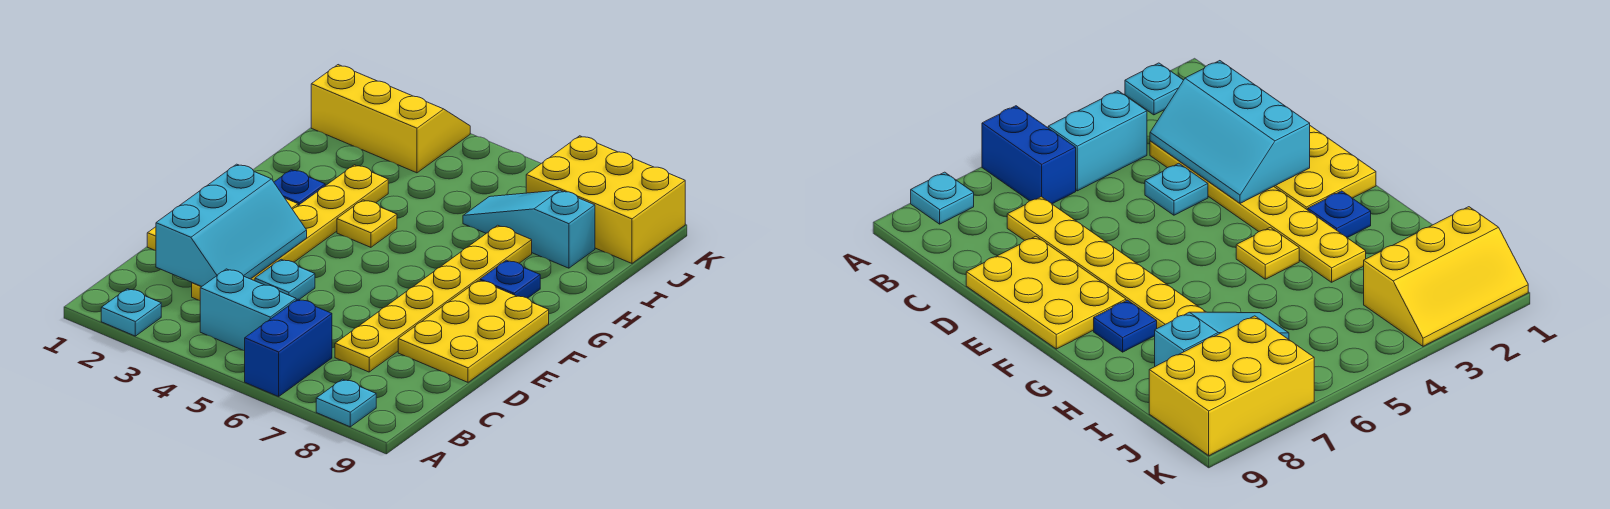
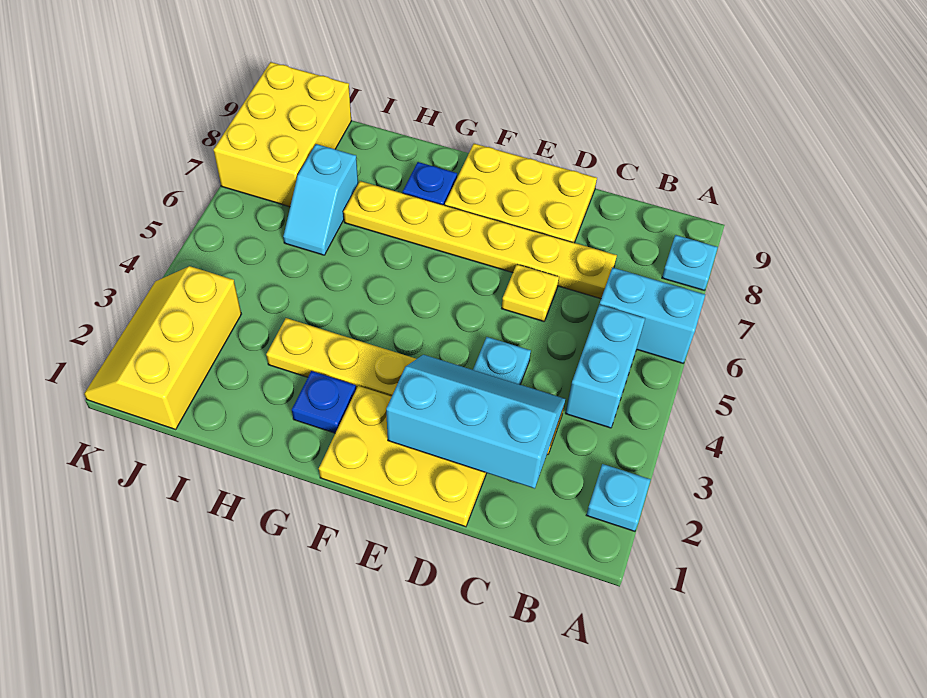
blue brick A6:B6 level 1 -> cyan brick A6:B6 level 1
yellow plate G4 level 1 -> yellow plate D6 level 1
cyan slope I6:I8 level 1 top 8 -> cyan slope I6:I7 level 1 top 7

